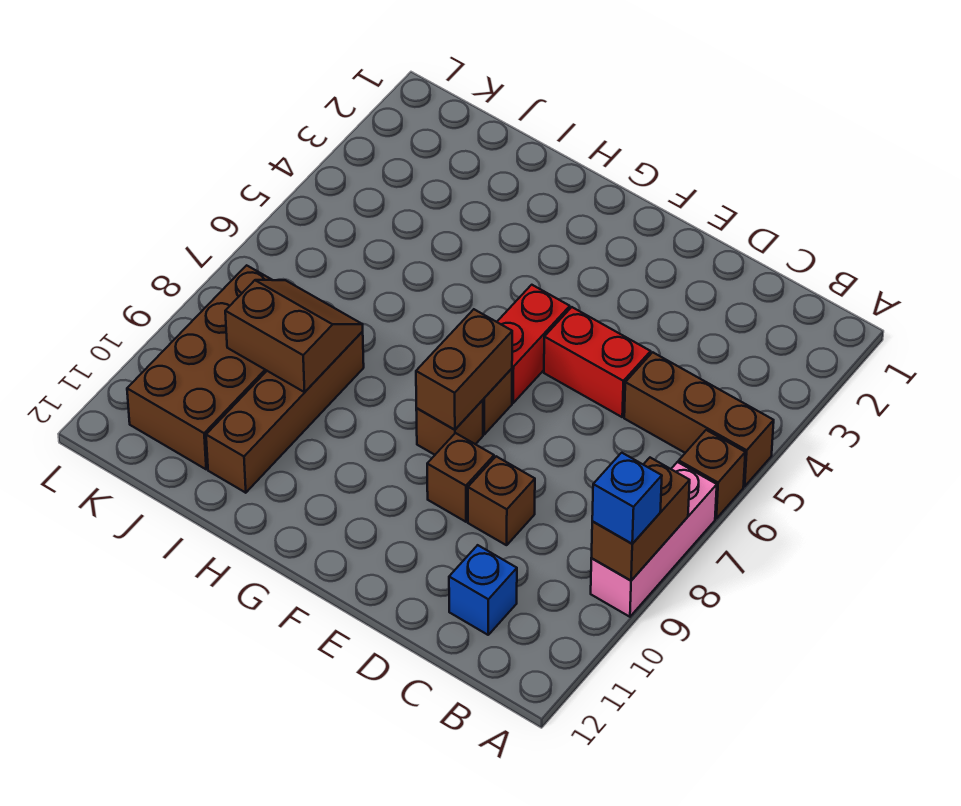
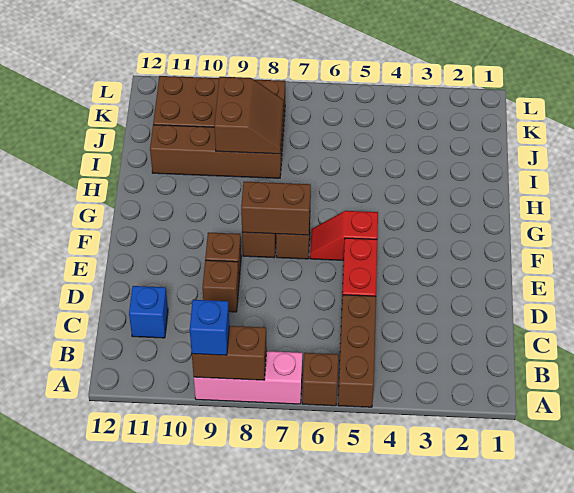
red brick F5:F6 level 1 -> red slope F5:F6 level 1 top 5

